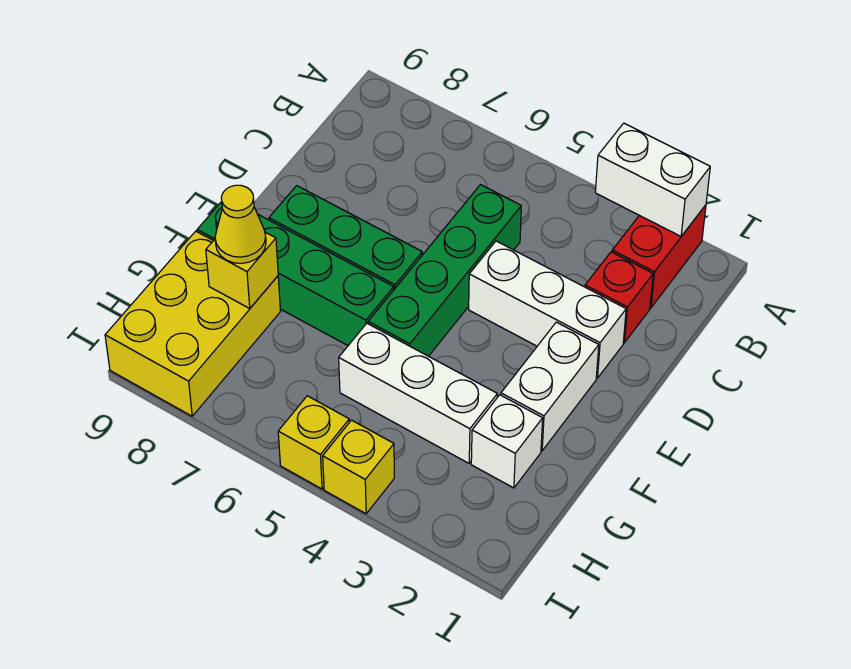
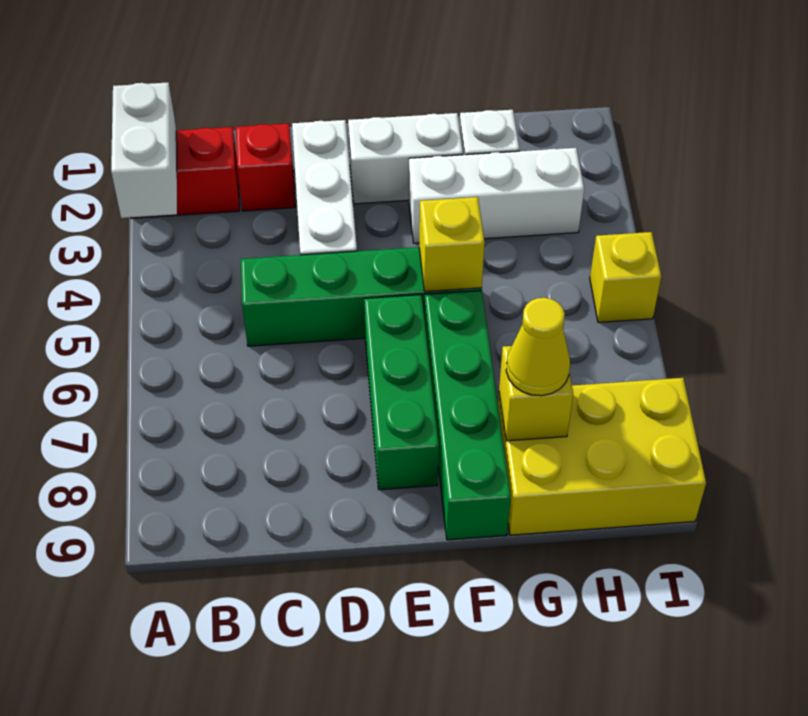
white brick G3:G5 level 1 -> white brick F3:H3 level 1
yellow brick I4 level 1 -> yellow brick F5 level 2

